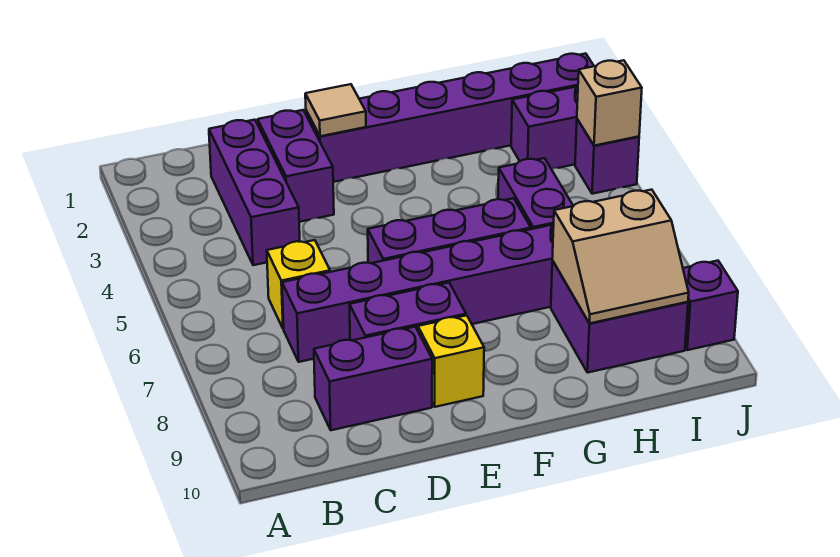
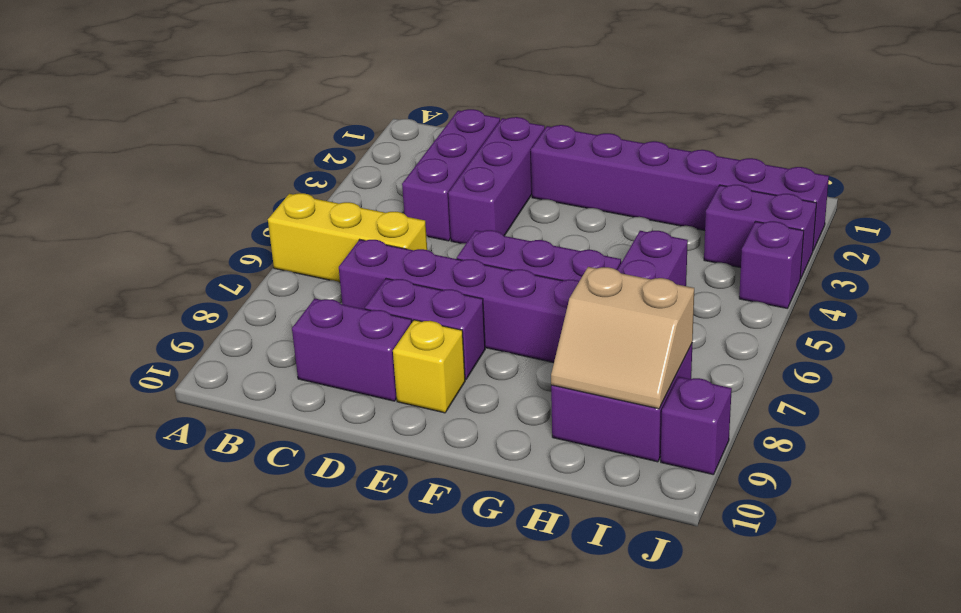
yellow brick C6 level 1 -> yellow brick A6:C6 level 1
purple brick D2:D3 level 1 -> purple brick D2:D4 level 1
tan tile E2 level 2 -> none
tan brick J4 level 2 -> none

